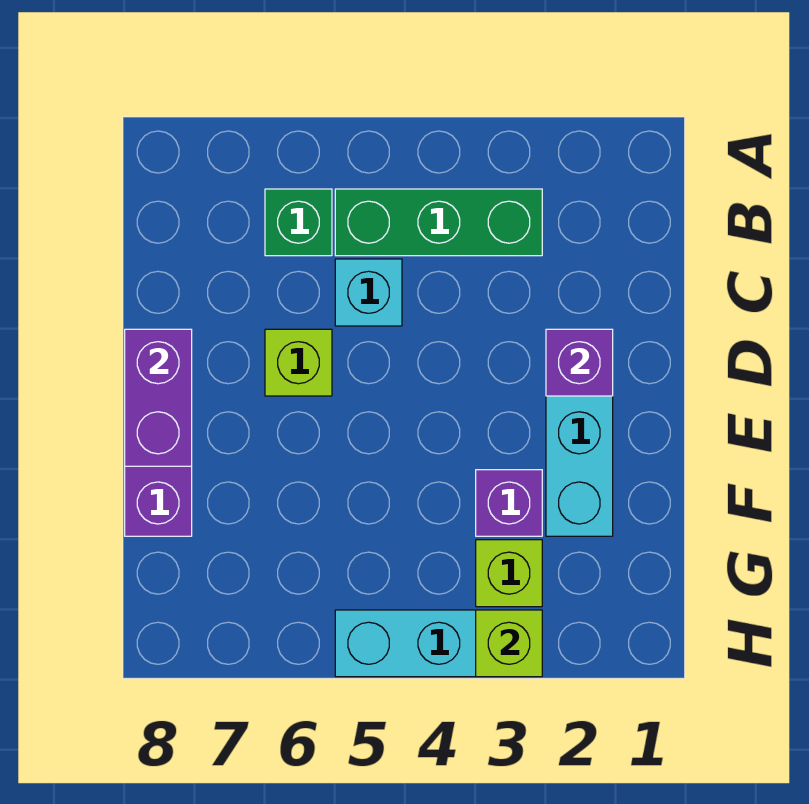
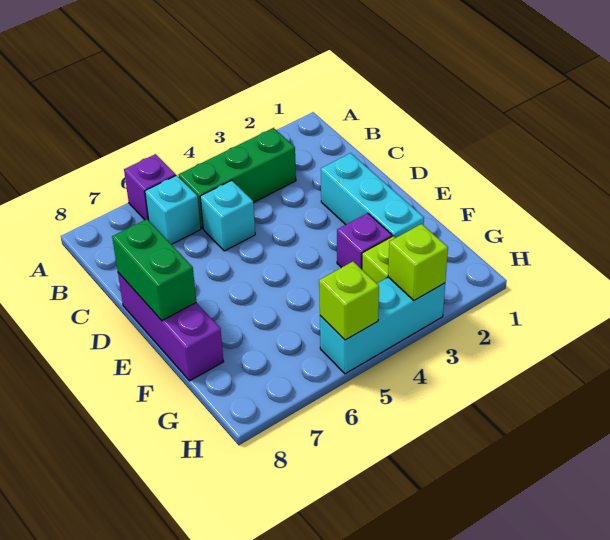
green brick B6 level 1 -> cyan brick B6 level 1
purple brick D2 level 2 -> purple brick A6 level 1
lime brick D6 level 1 -> lime brick H5 level 2
purple brick D8:E8 level 2 -> green brick D8:E8 level 2

